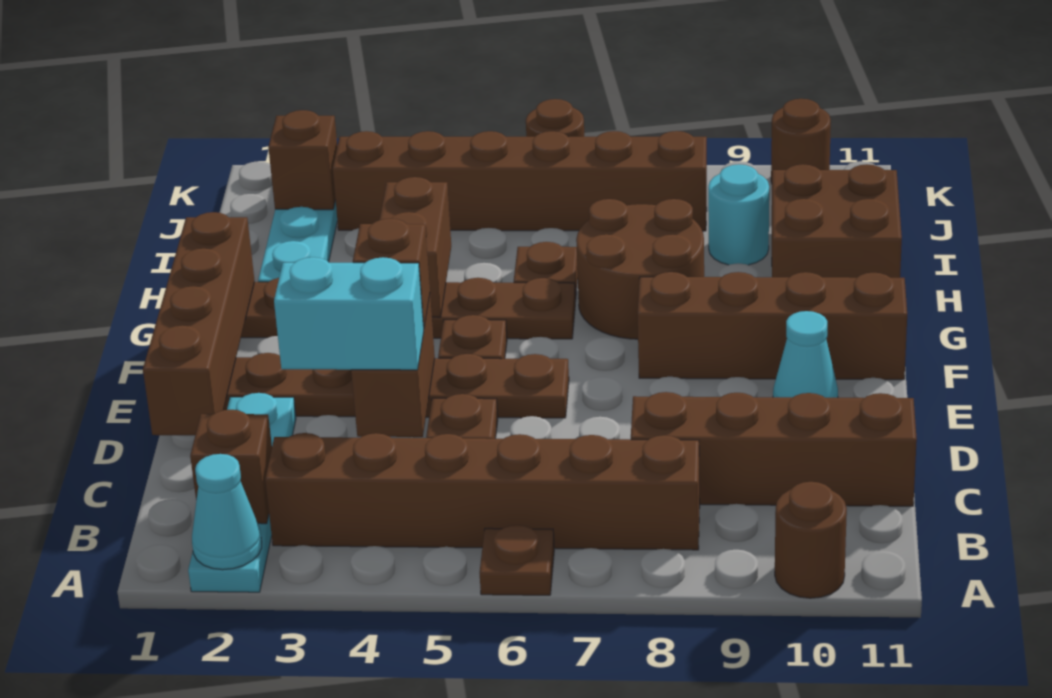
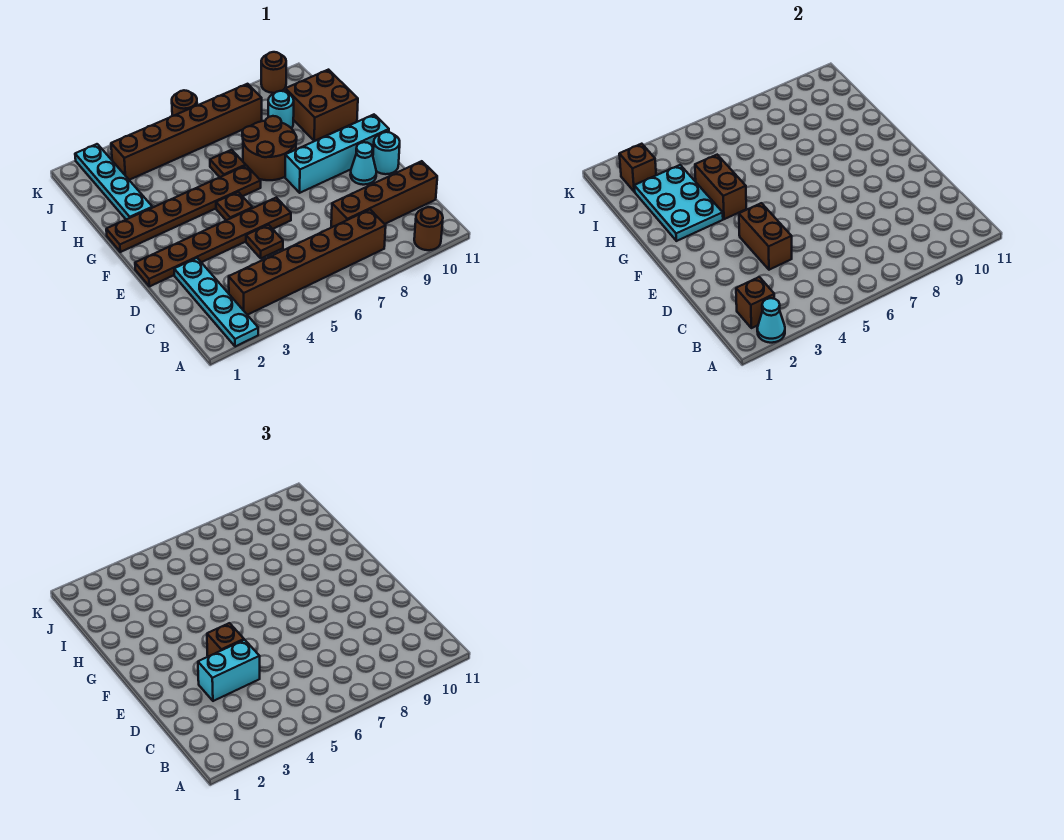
brown plate A6 level 1 -> none
brown brick D1:G1 level 2 -> none
none -> cyan round brick E11 level 1
brown brick F8:F11 level 1 -> cyan brick F8:F11 level 1
none -> cyan plate G2:I3 level 2

